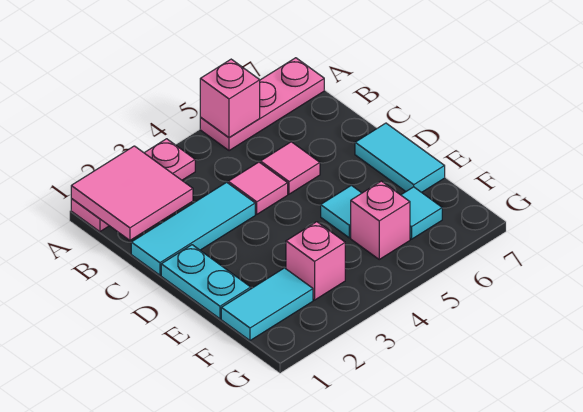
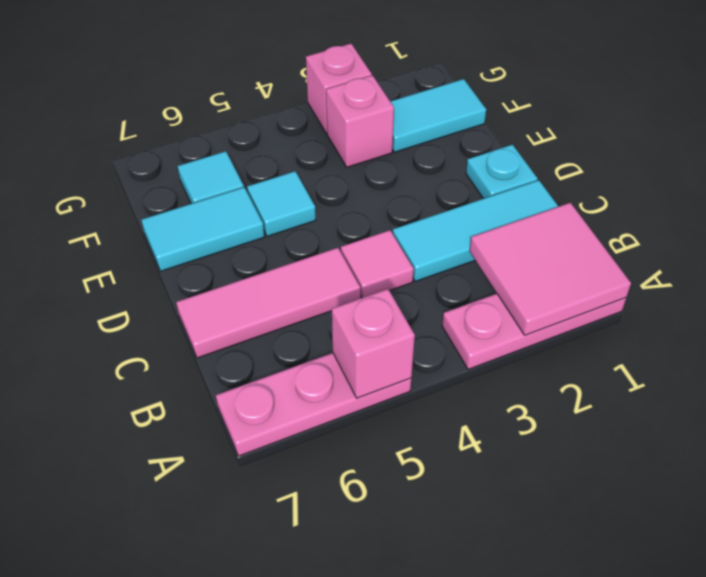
pink tile C5 level 1 -> pink tile C5:C7 level 1
cyan plate D1:E1 level 1 -> cyan plate D1 level 1
cyan tile D7:E7 level 1 -> cyan tile E6:E7 level 1
pink brick F5 level 1 -> pink brick G3 level 1

